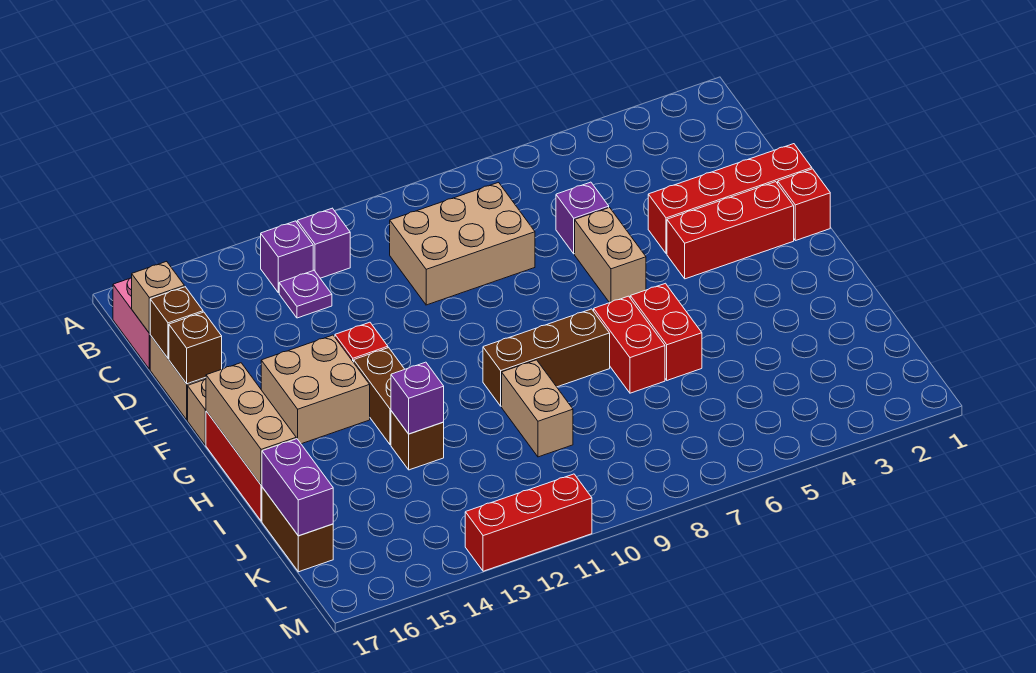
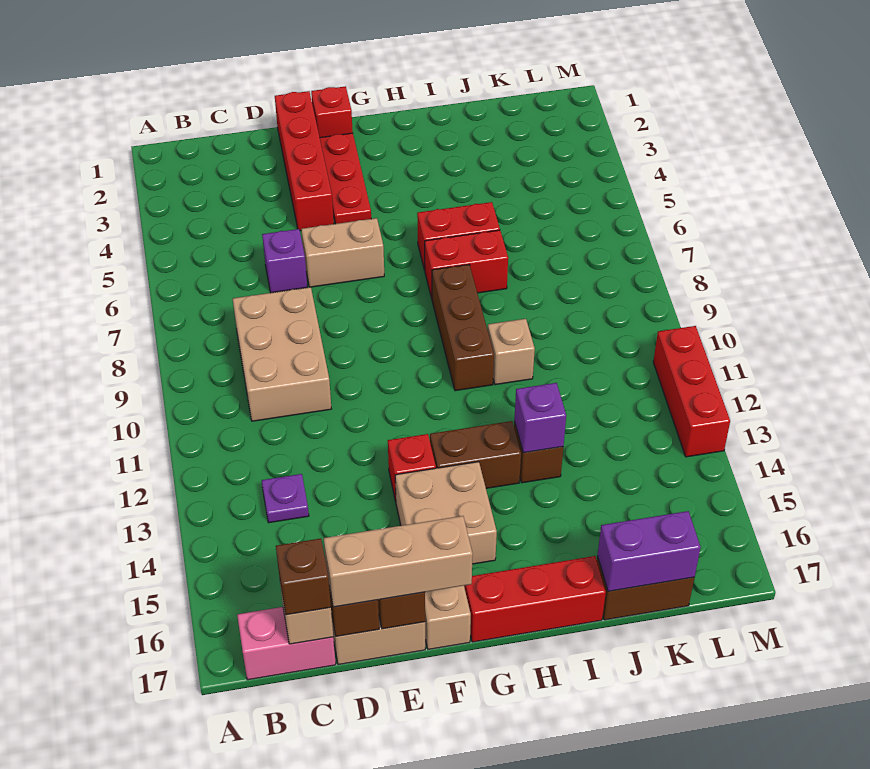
purple brick B12 level 1 -> none
purple brick B13 level 1 -> none
none -> brown brick C17 level 3
red brick F2:F4 level 1 -> red plate F2:F4 level 1
tan brick G17:I17 level 2 -> tan brick D17:F17 level 3
tan brick I10:J10 level 1 -> tan brick I10 level 1

